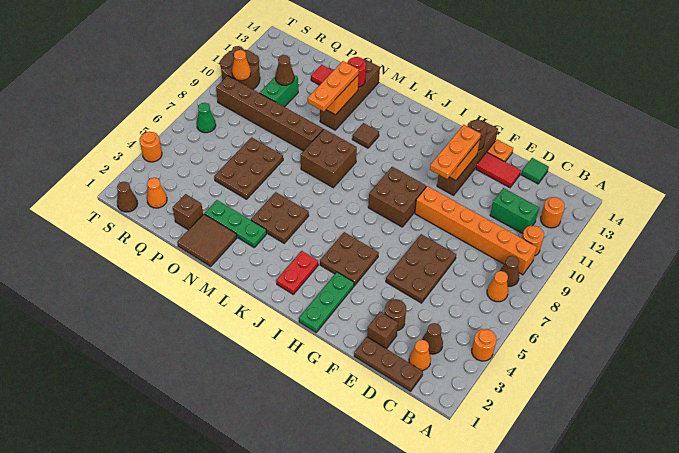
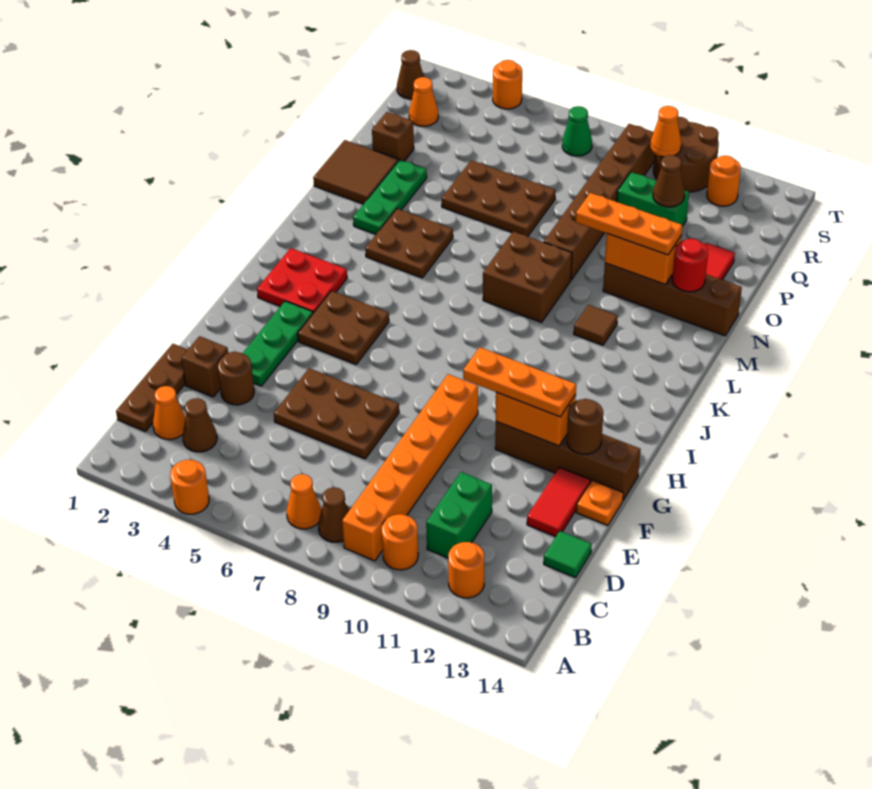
green plate H1:H3 level 1 -> green plate F3:H3 level 1
brown brick H8:I9 level 1 -> none
red plate J2:J3 level 1 -> red plate I2:J3 level 1
none -> orange round brick S12 level 1

